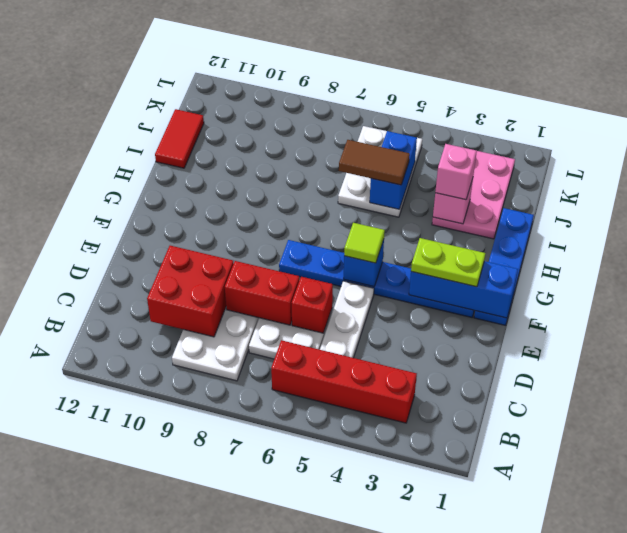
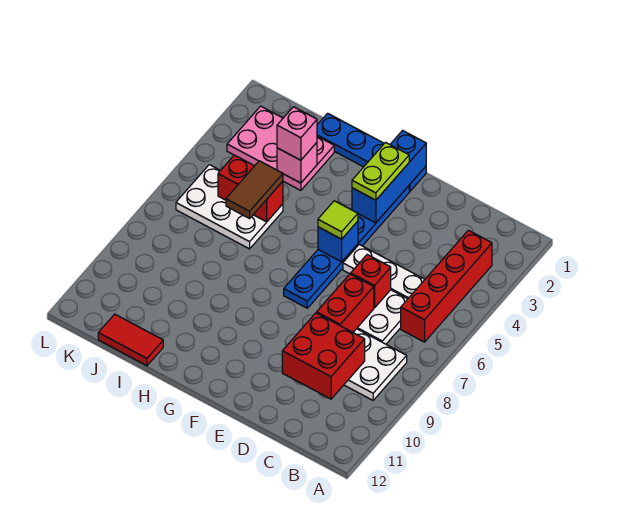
blue brick I5:J5 level 2 -> red brick I5:J5 level 2

